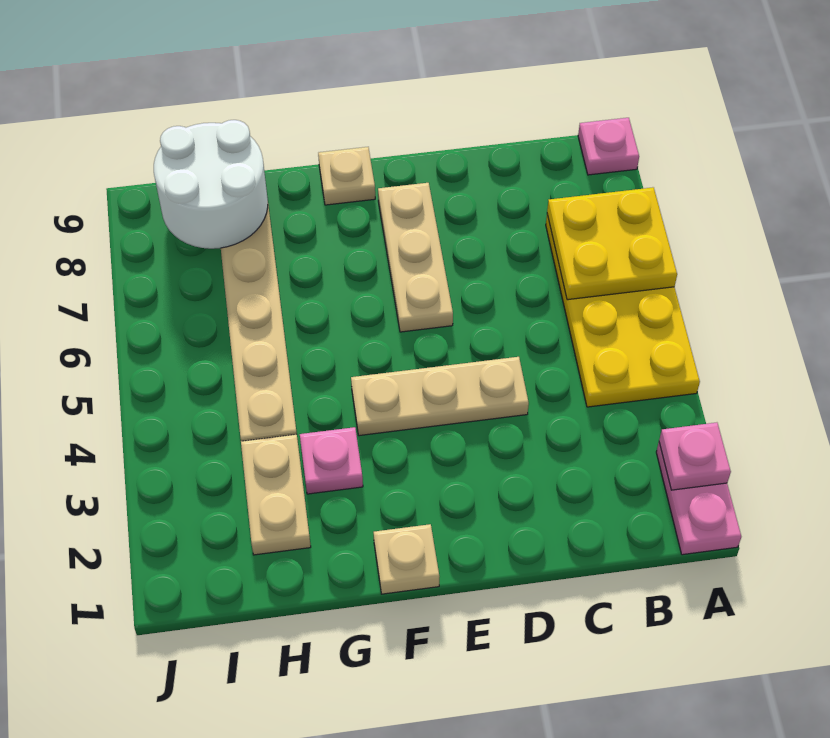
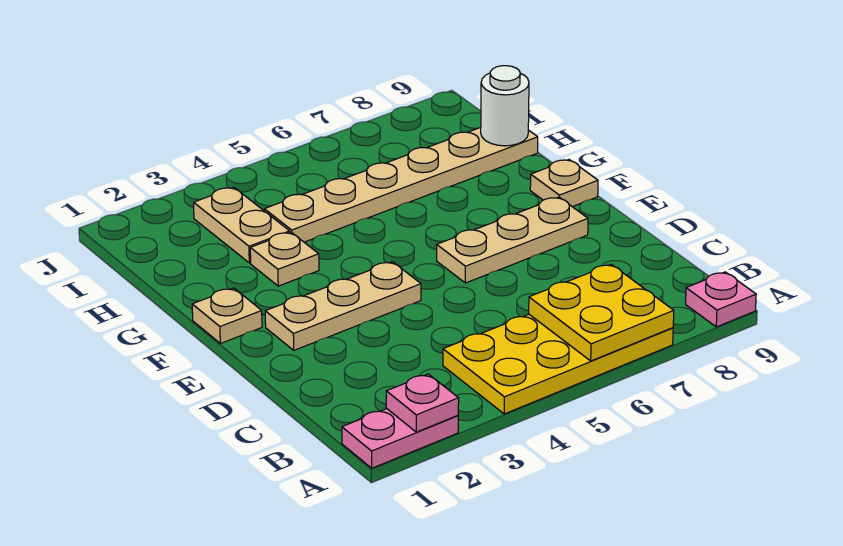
tan plate D4:F4 level 1 -> tan plate E2:E4 level 1
pink plate G3 level 1 -> tan plate G3 level 1
tan plate H2:H3 level 1 -> tan plate H3:I3 level 1
white round brick H8:I9 level 2 -> white round brick H9 level 2

